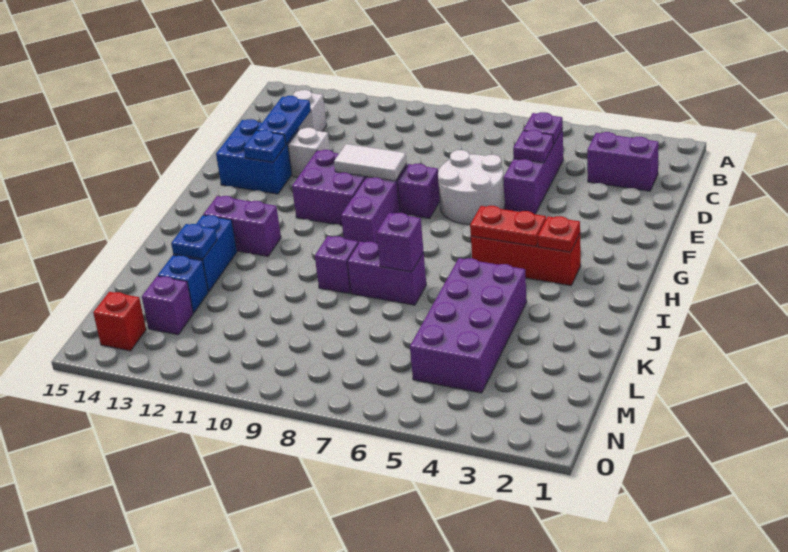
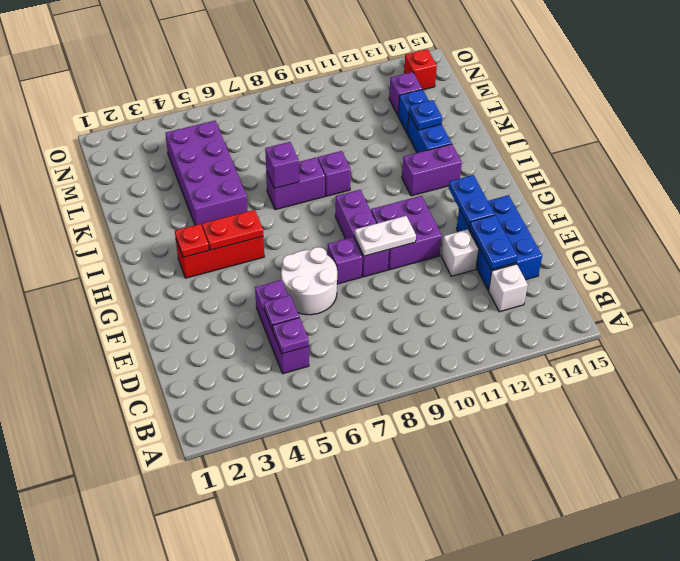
purple brick C2:C3 level 1 -> none
blue brick E13:F14 level 1 -> blue brick D13:F14 level 1
white tile F9:F10 level 2 -> white plate F9:F10 level 2
blue plate F13 level 2 -> blue plate F13:G13 level 2

